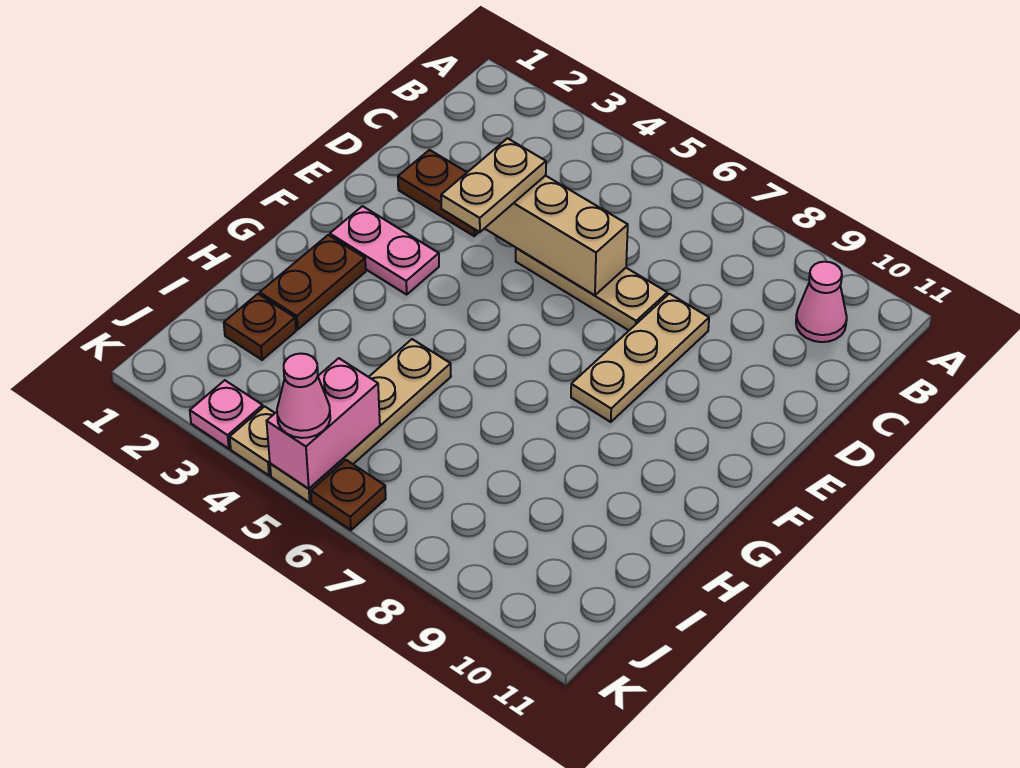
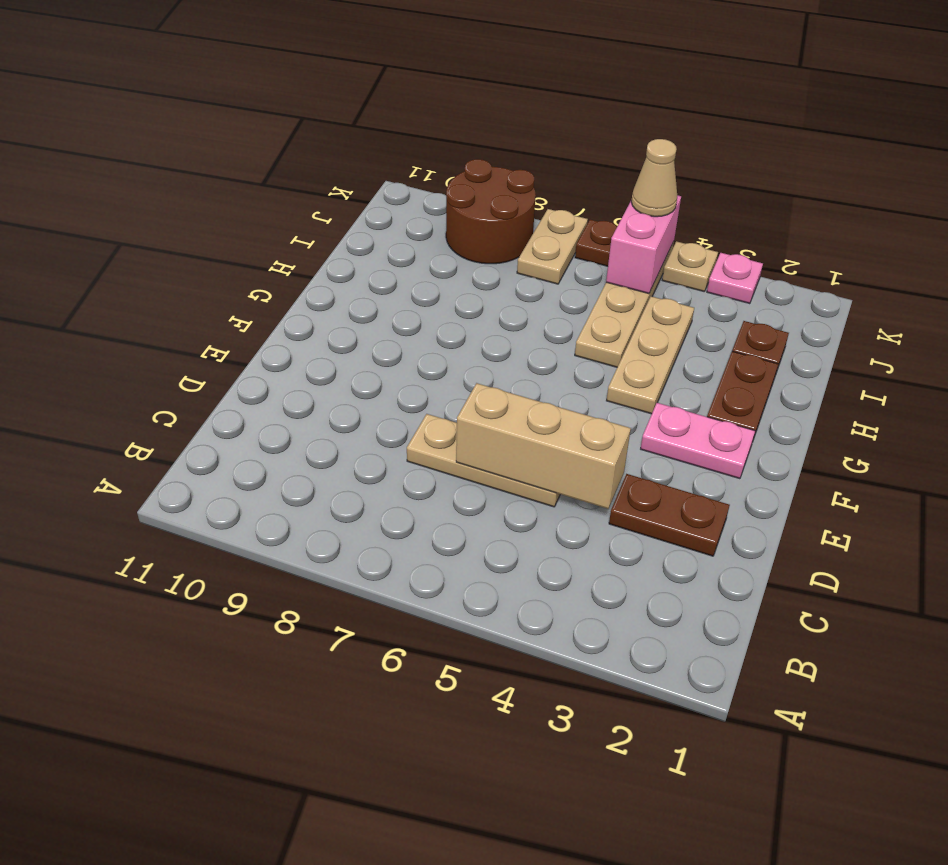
pink cone B10 level 1 -> none
tan plate D4:E4 level 3 -> tan plate J7:K7 level 1
tan plate D8:F8 level 1 -> tan plate G4:I4 level 1
none -> brown round brick J8:K9 level 1
pink cone K5 level 3 -> tan cone K5 level 3

